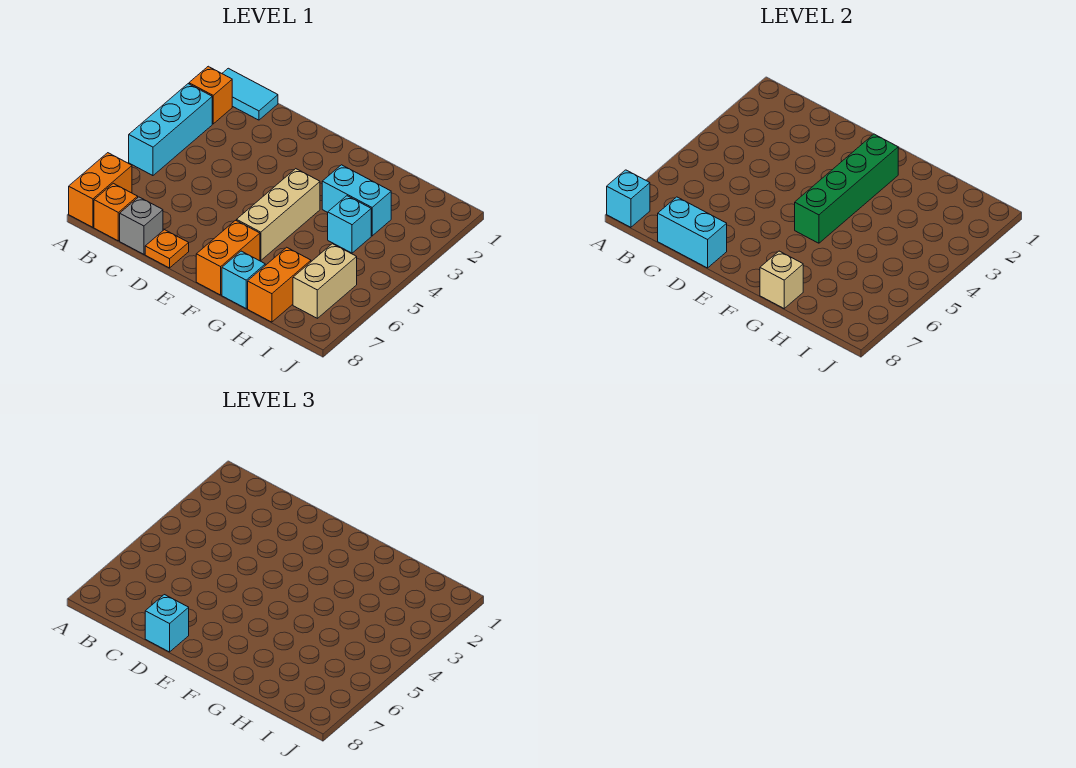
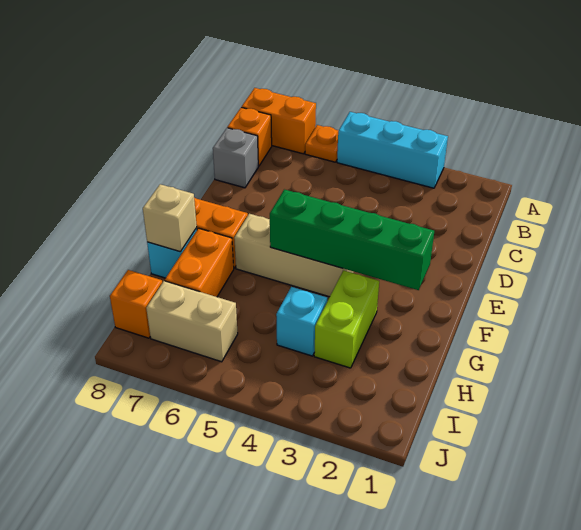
cyan tile A1:B1 level 1 -> none
orange brick A2 level 1 -> orange brick I8 level 1
cyan brick A8 level 2 -> none
cyan brick C8:D8 level 2 -> none
orange plate D8 level 1 -> orange plate A6 level 1
cyan brick D8 level 3 -> none
cyan brick G3:H3 level 1 -> lime brick G3:H3 level 1
orange brick H7:H8 level 1 -> orange brick G7:H7 level 1

